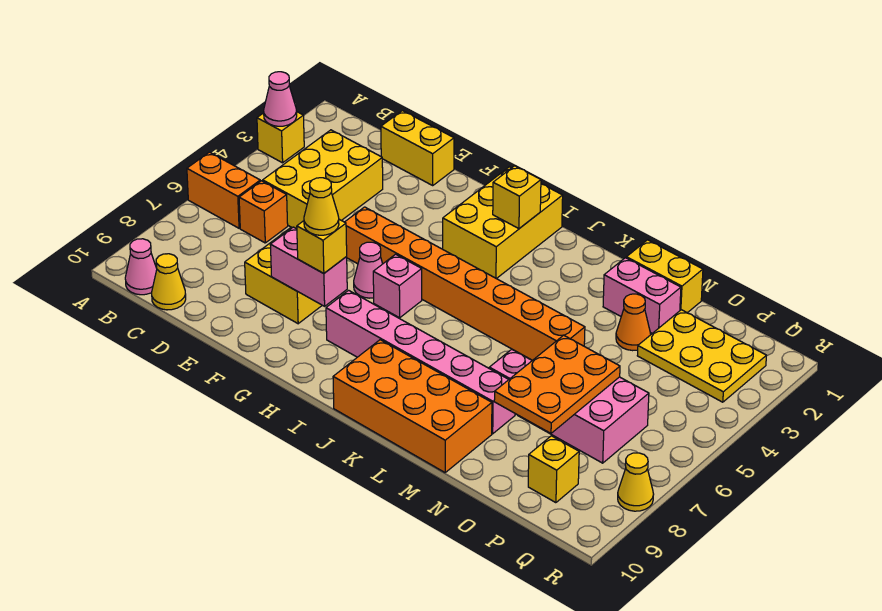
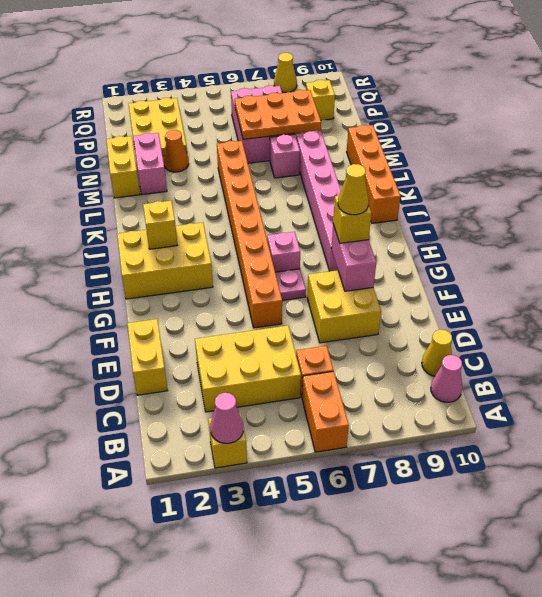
pink cone G6 level 1 -> pink plate G6 level 1
orange brick J9:M10 level 1 -> orange brick J10:M10 level 1

